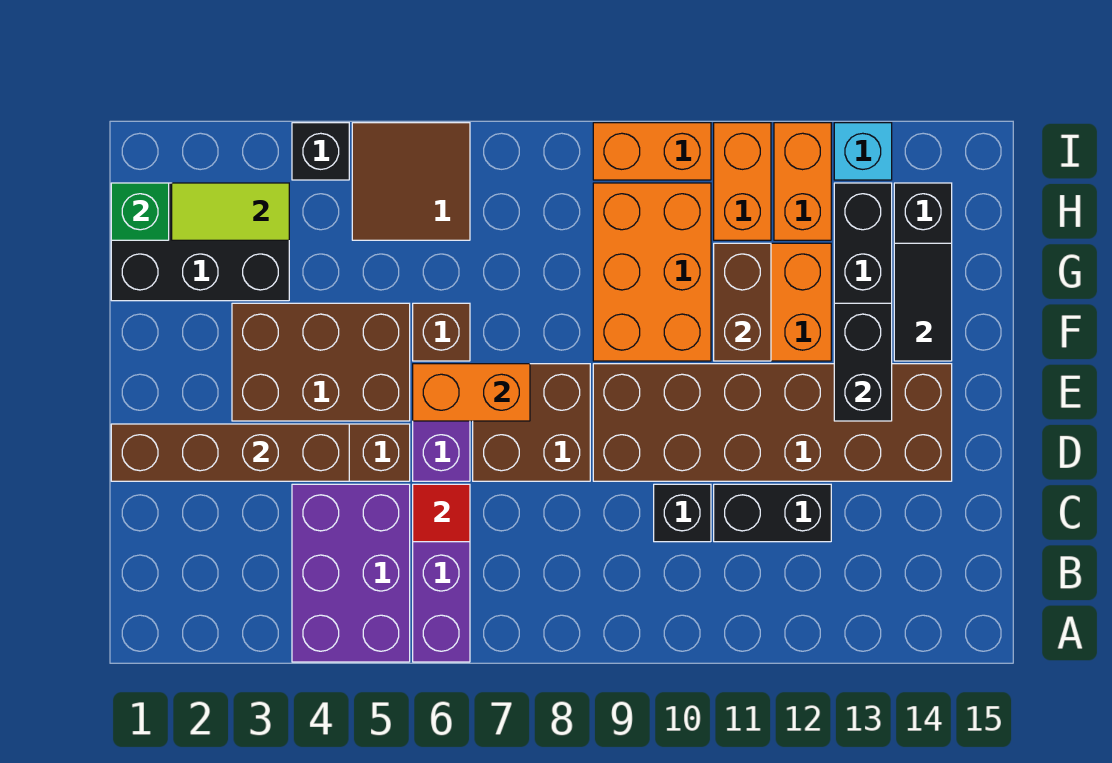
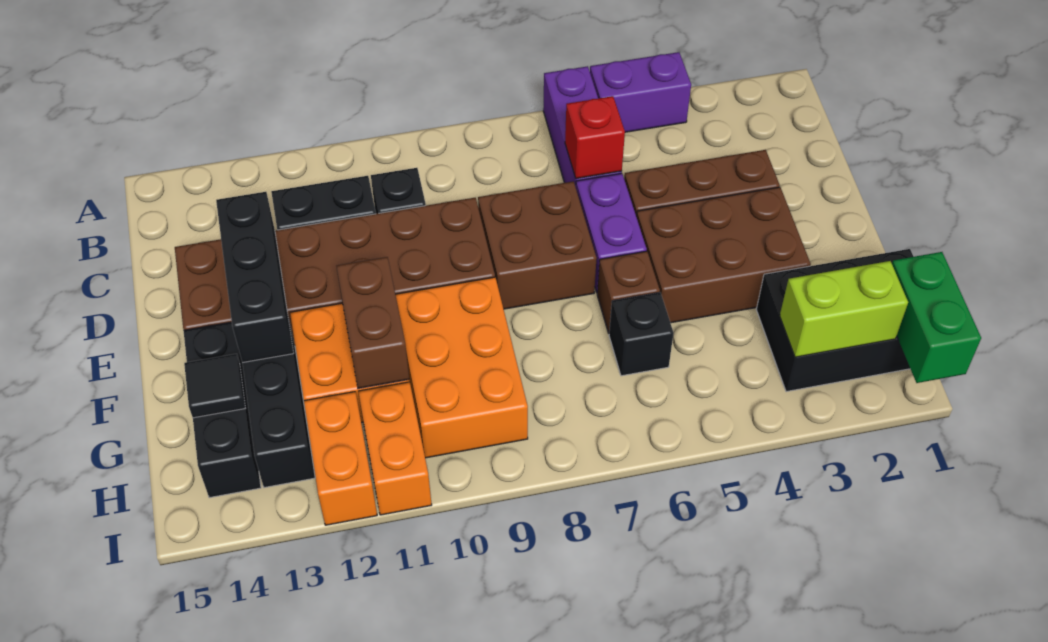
purple brick A4:C5 level 1 -> purple brick A4:A5 level 1
red tile C6 level 2 -> red brick C6 level 2
brown brick D1:D4 level 2 -> none
orange brick E6:E7 level 2 -> none
black brick E13:F13 level 2 -> black brick D13:F13 level 2
black tile F14:G14 level 2 -> black tile G14 level 2
green brick H1 level 2 -> green brick H1:I1 level 2
lime tile H2:H3 level 2 -> lime brick H2:H3 level 2
brown tile H5:I6 level 1 -> none
black brick I4 level 1 -> black brick G6 level 1
orange brick I9:I10 level 1 -> none
cyan brick I13 level 1 -> none

